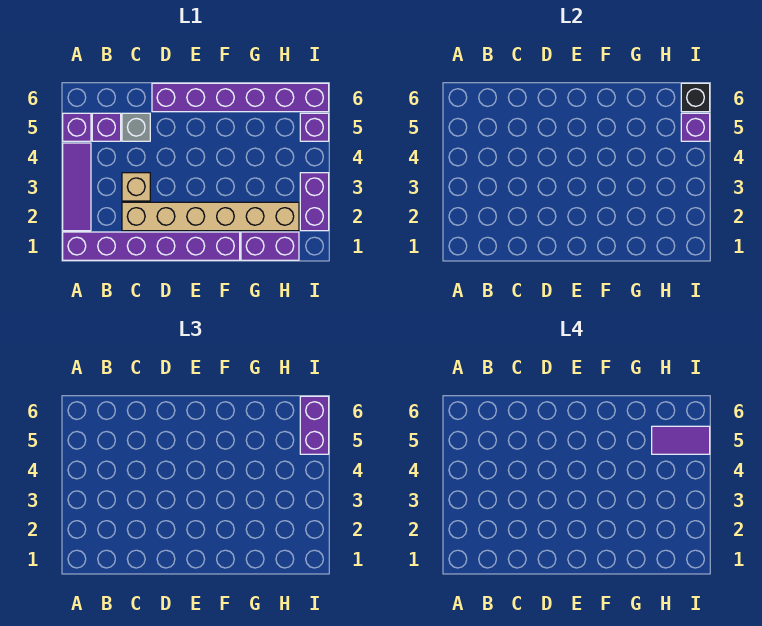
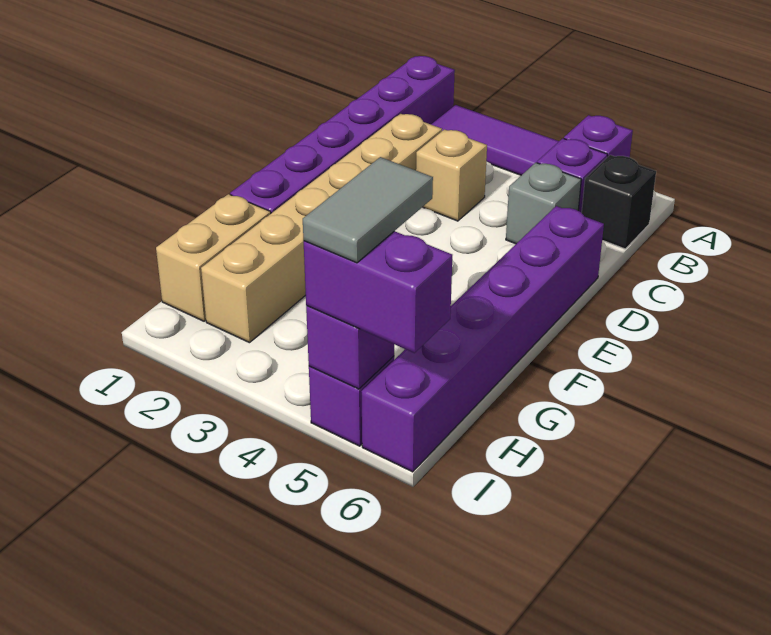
purple brick G1:H1 level 1 -> tan brick G1:H1 level 1
purple tile H5:I5 level 4 -> grey tile H5:I5 level 4
purple brick I2:I3 level 1 -> none
black brick I6 level 2 -> black brick B6 level 1

